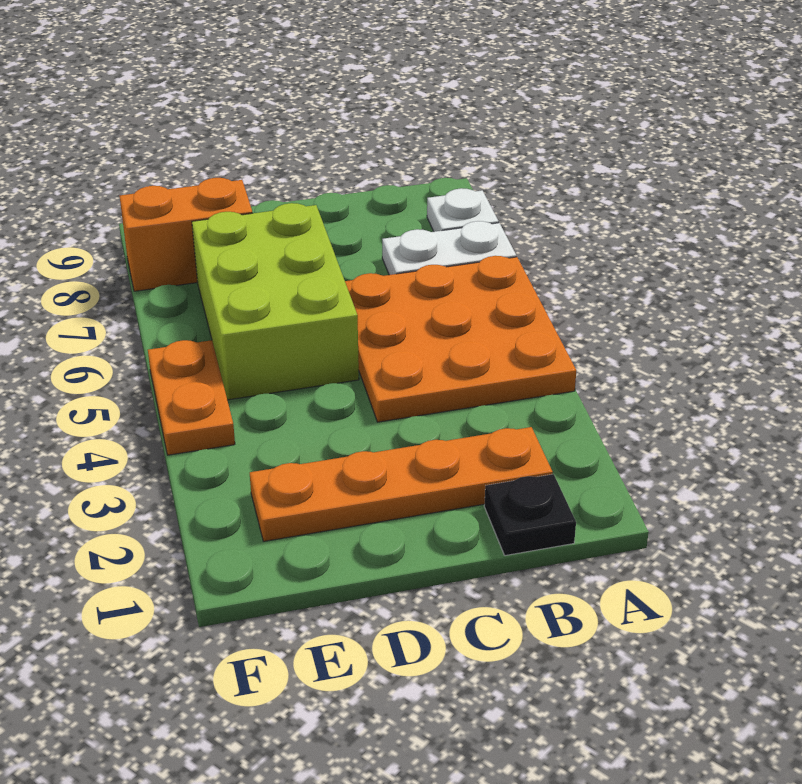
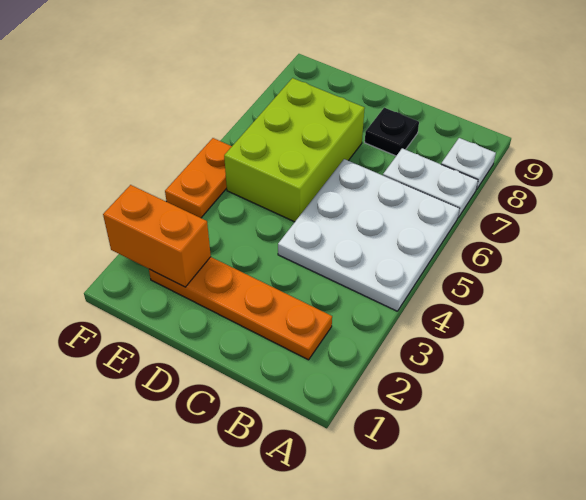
orange plate A4:C6 level 1 -> white plate A4:C6 level 1
black plate B1 level 1 -> black plate C8 level 1
orange brick E8:F8 level 1 -> orange brick E2:F2 level 2

